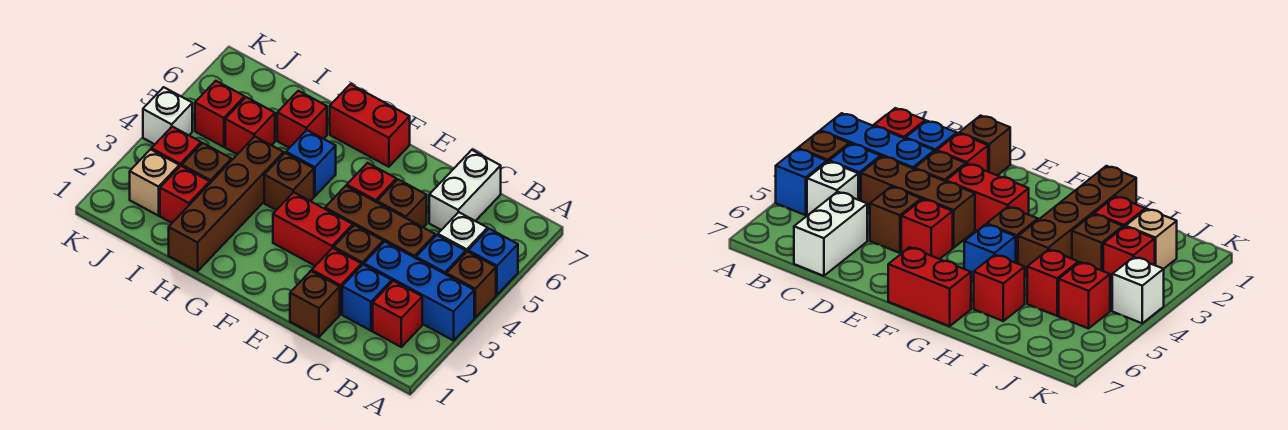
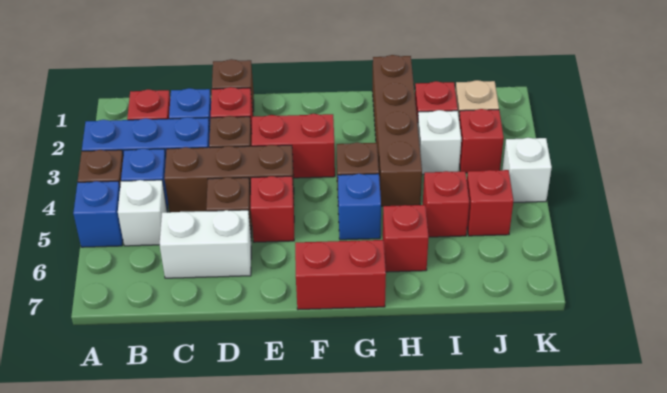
white brick C6:C7 level 1 -> white brick C6:D6 level 1
brown brick I3 level 1 -> white brick I3 level 1

